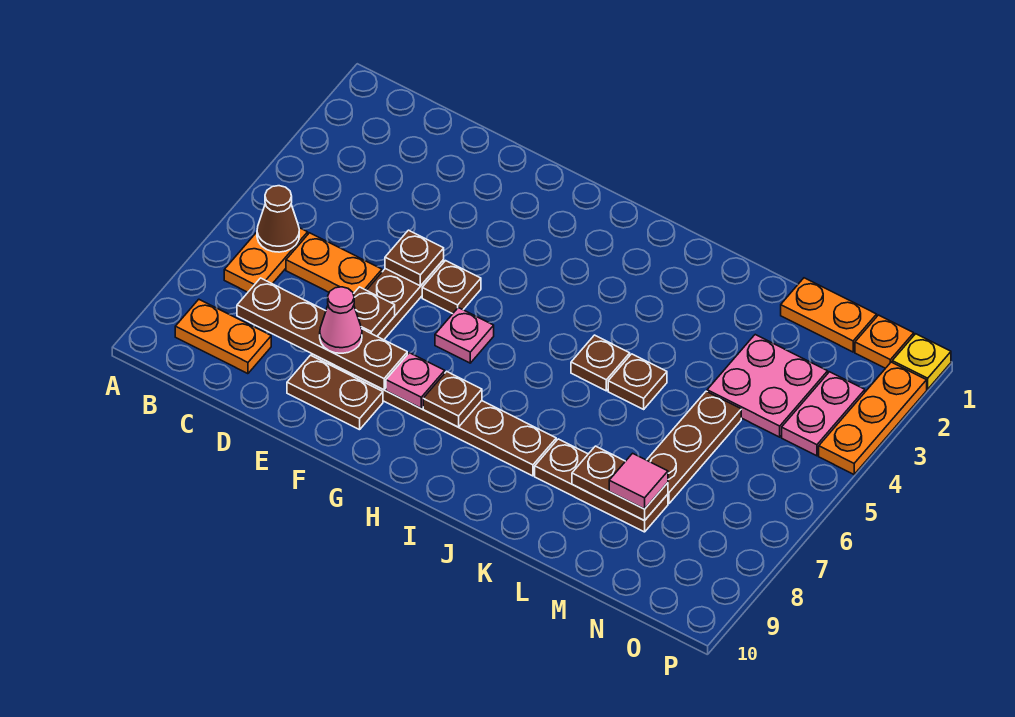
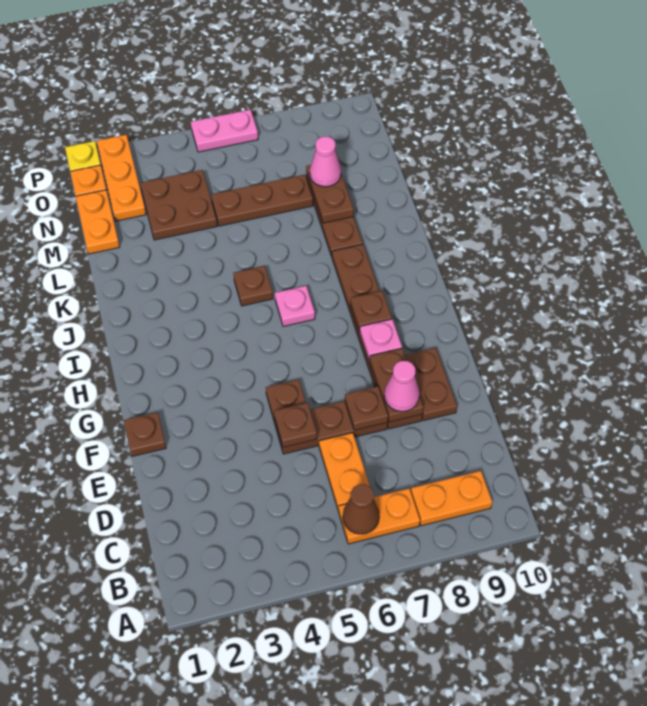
orange plate B9:C9 level 1 -> orange plate B8:B9 level 1
brown plate C8:F8 level 2 -> brown plate E8:F8 level 2
pink plate G6 level 1 -> pink plate I6 level 1
brown plate K5 level 1 -> brown plate F1 level 1
pink plate M3:N4 level 1 -> brown plate M3:N4 level 1
pink tile M8 level 3 -> pink cone M8 level 3
pink plate O3:O4 level 1 -> pink plate P5:P6 level 1
orange plate P2:P4 level 1 -> orange plate N2:P2 level 1

